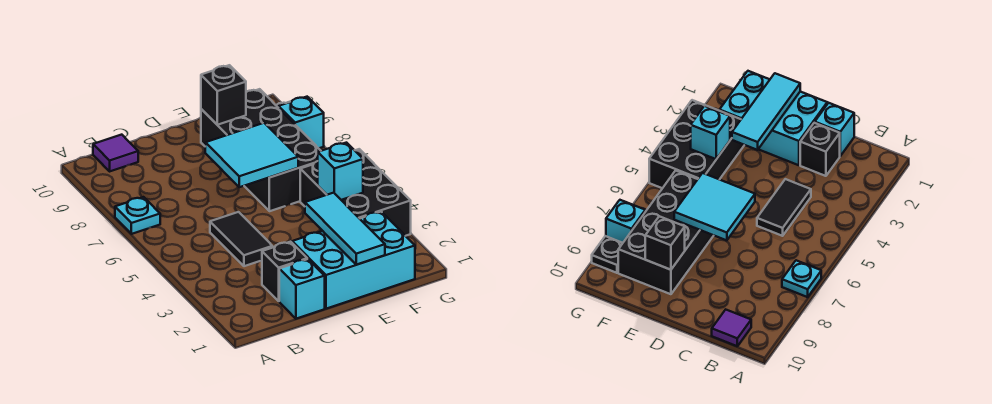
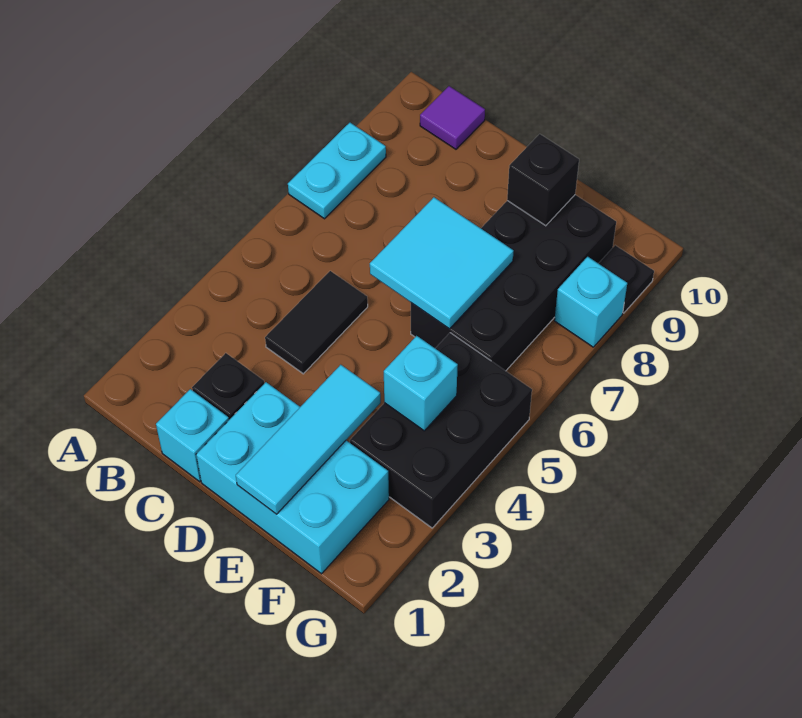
cyan plate A7 level 1 -> cyan plate A7:A8 level 1

